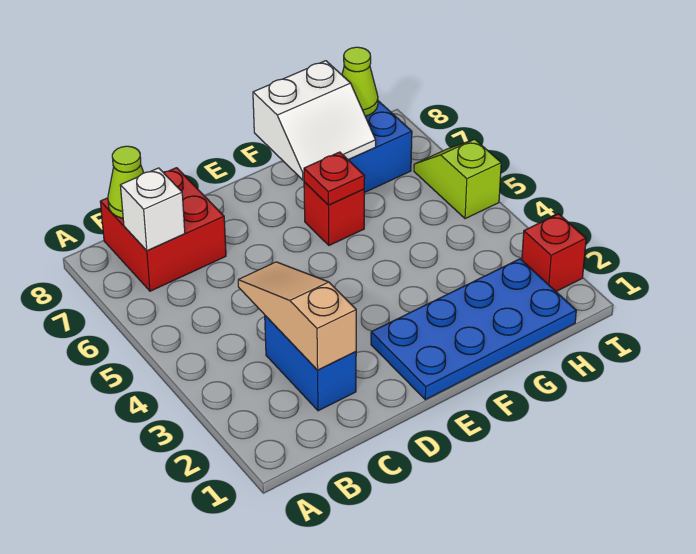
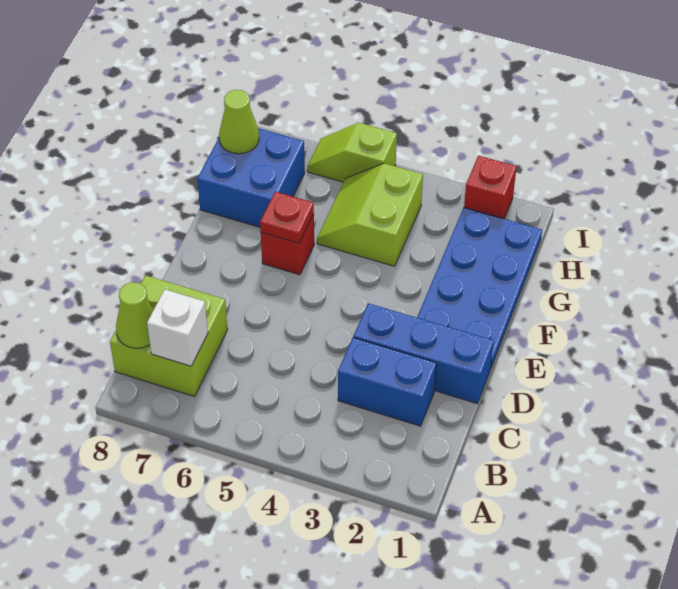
red brick B7:C8 level 1 -> lime brick B7:C8 level 1
tan slope C2:C4 level 2 top 2 -> none
none -> blue brick D1:D3 level 1
white slope F7:G8 level 2 top 8 -> none
none -> lime slope G4:H5 level 1 top 4

